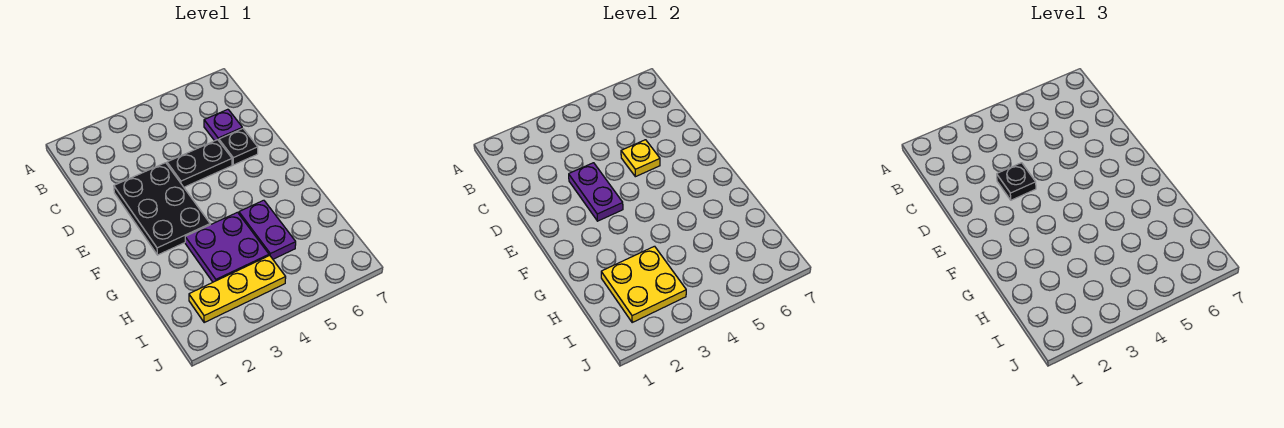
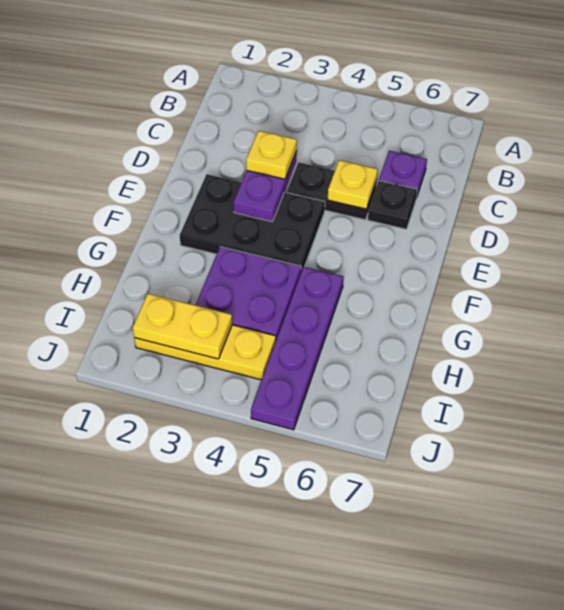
black plate D2:F3 level 1 -> black plate E2:F4 level 1
black plate D3 level 3 -> yellow plate D3 level 3
purple plate G5:H5 level 1 -> purple plate G5:J5 level 1
yellow plate H2:I3 level 2 -> yellow plate I2:I3 level 2

